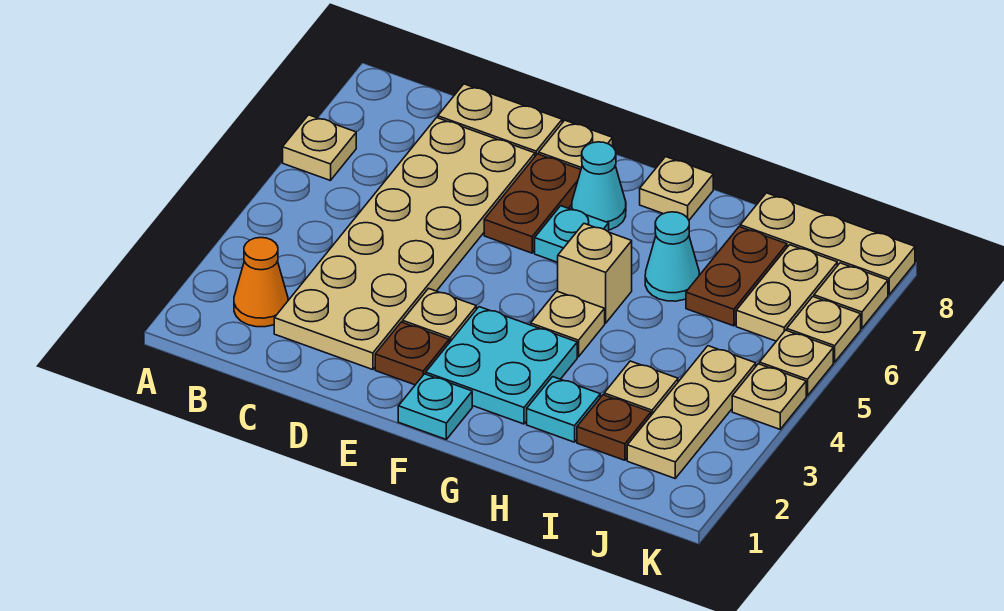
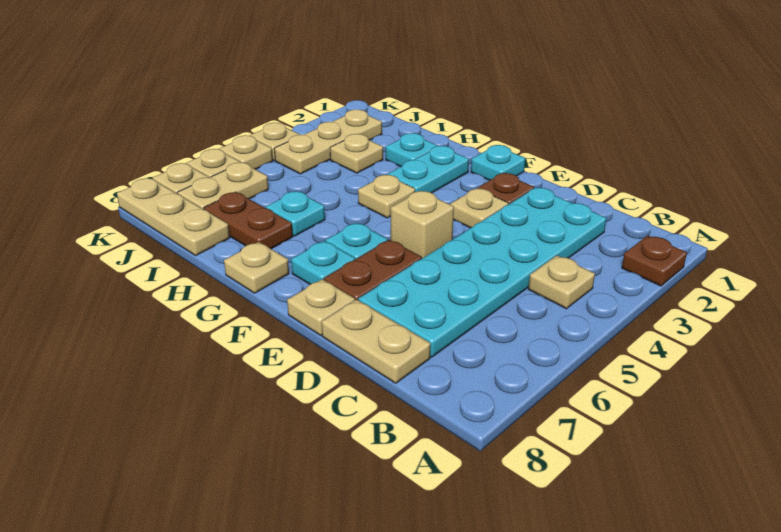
tan plate A6 level 1 -> tan plate B4 level 1
orange cone B2 level 1 -> none
tan plate C2:D7 level 1 -> cyan plate C2:D7 level 1
cyan plate F2:G3 level 1 -> cyan plate G2:G3 level 1
cyan cone F7 level 1 -> cyan plate F7 level 1
tan brick G5 level 1 -> tan brick E5 level 1
cyan cone H6 level 1 -> cyan plate H6 level 1
brown plate I2 level 1 -> brown plate A2 level 1
brown plate I6:I7 level 1 -> brown plate H7:I7 level 1

